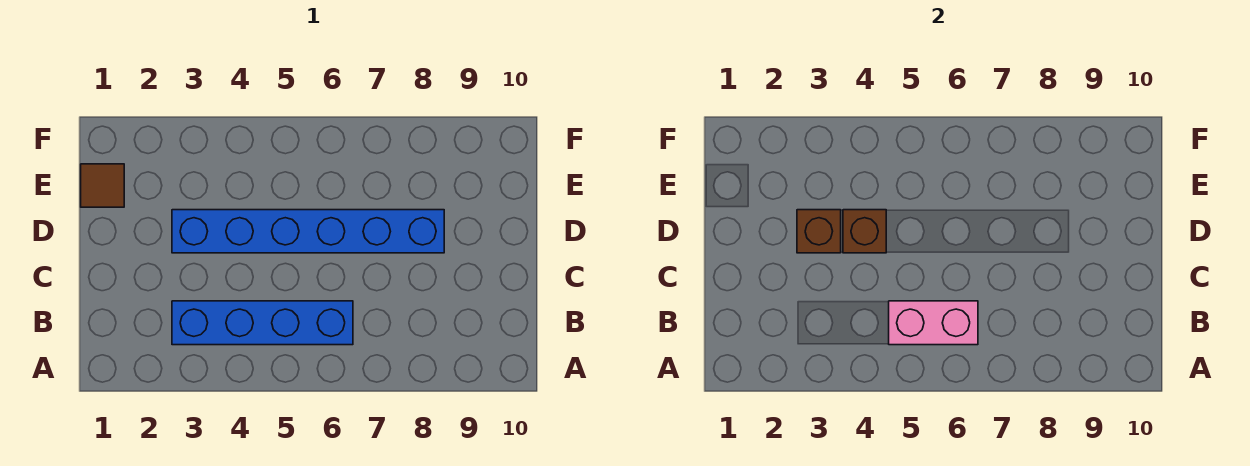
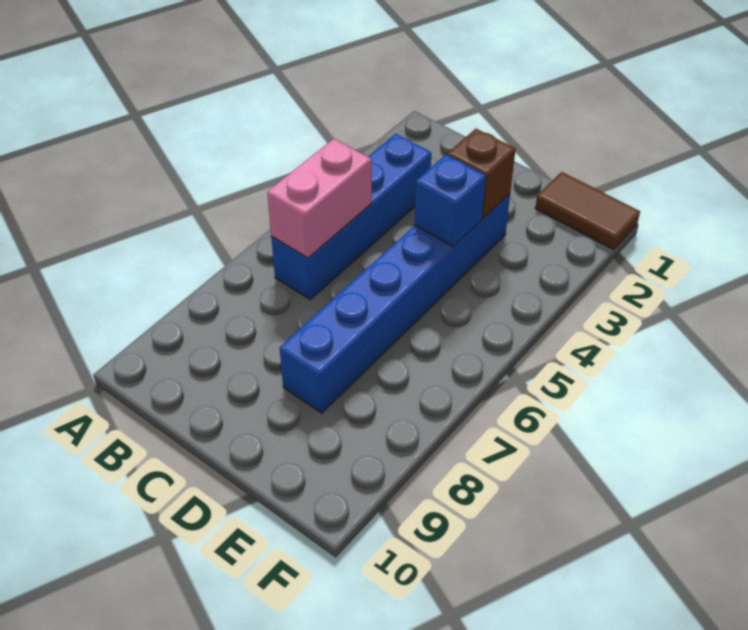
brown brick D4 level 2 -> blue brick D4 level 2
brown tile E1 level 1 -> brown tile E1:F1 level 1

